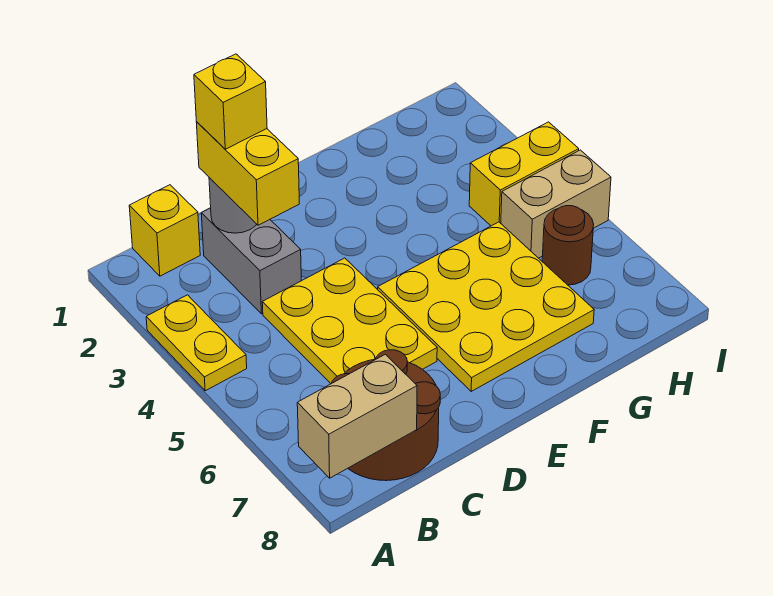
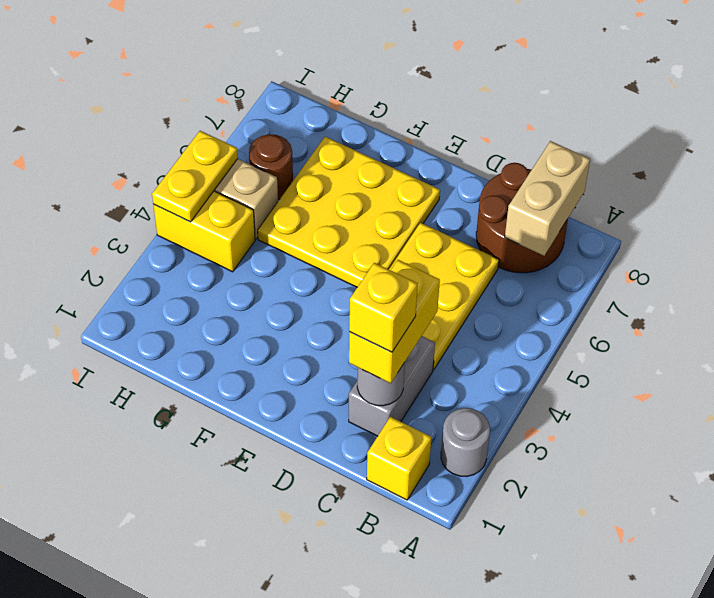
none -> grey round brick A2 level 1
yellow plate A3:A4 level 1 -> yellow plate I4:I5 level 2
tan brick A8:B8 level 2 -> tan brick B7:B8 level 2

